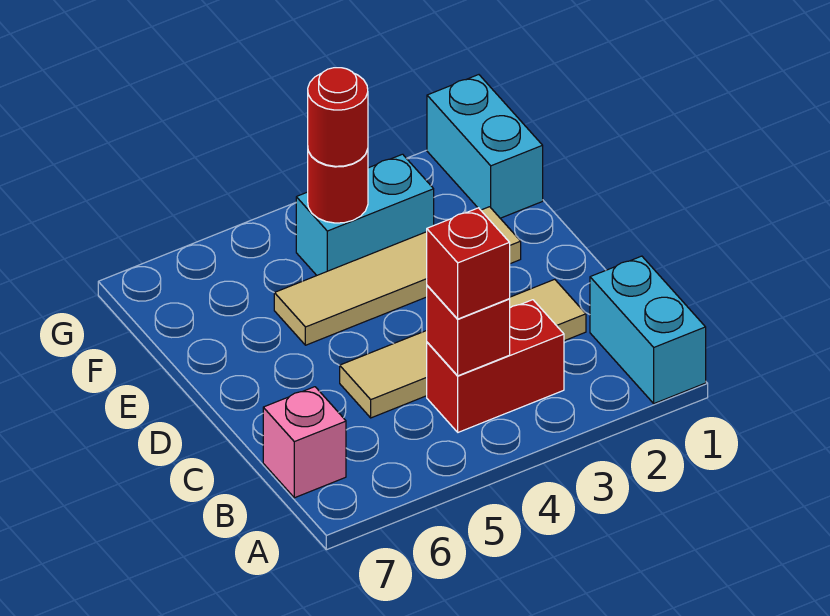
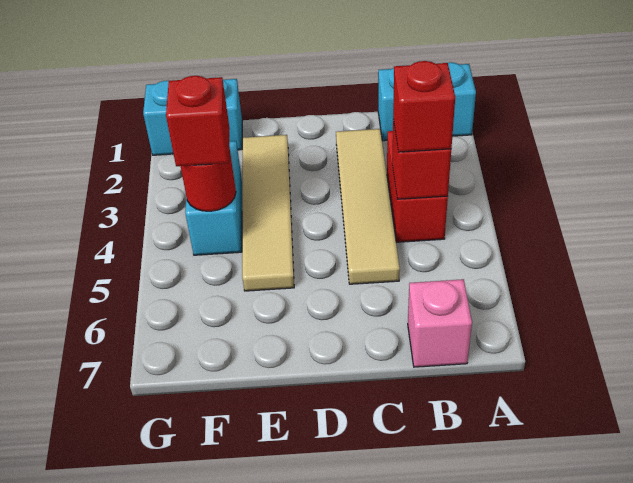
red round brick F4 level 3 -> red brick F4 level 3

